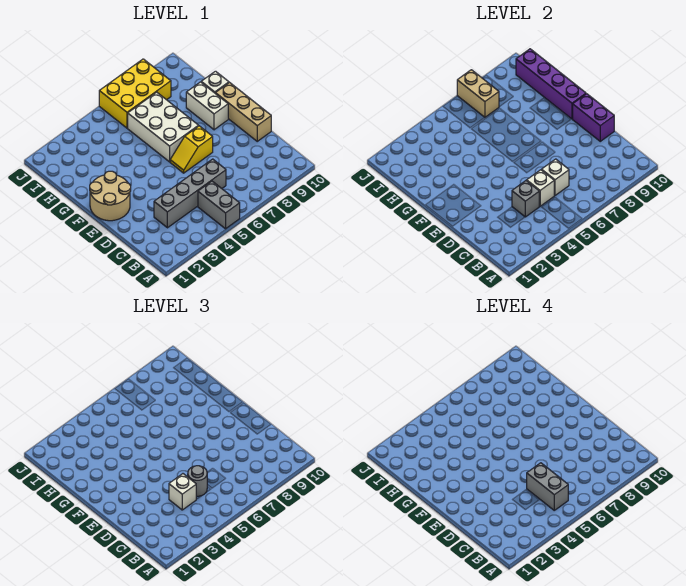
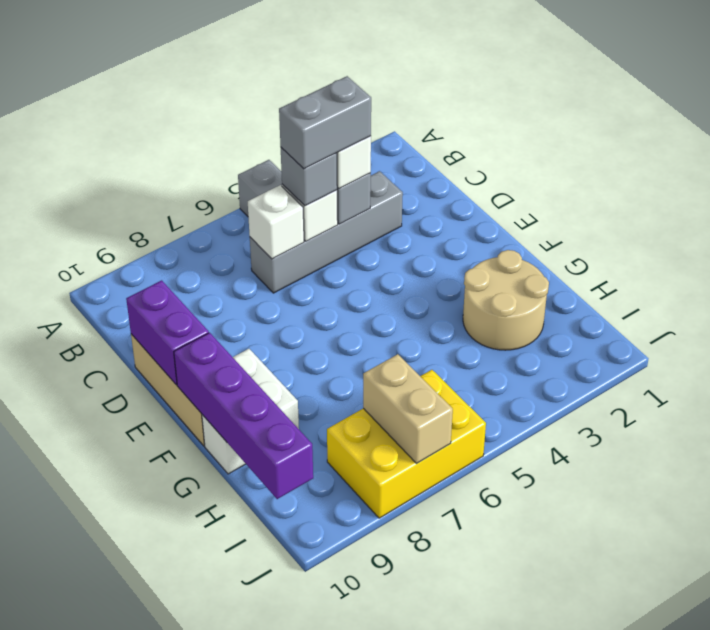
grey brick B5:C5 level 4 -> grey brick C4:C5 level 4
grey round brick C5 level 3 -> grey brick C5 level 3
tan round brick E1:F2 level 1 -> tan round brick G2:H3 level 1
yellow slope E6:E7 level 1 top 7 -> none
white brick F6:H7 level 1 -> none

